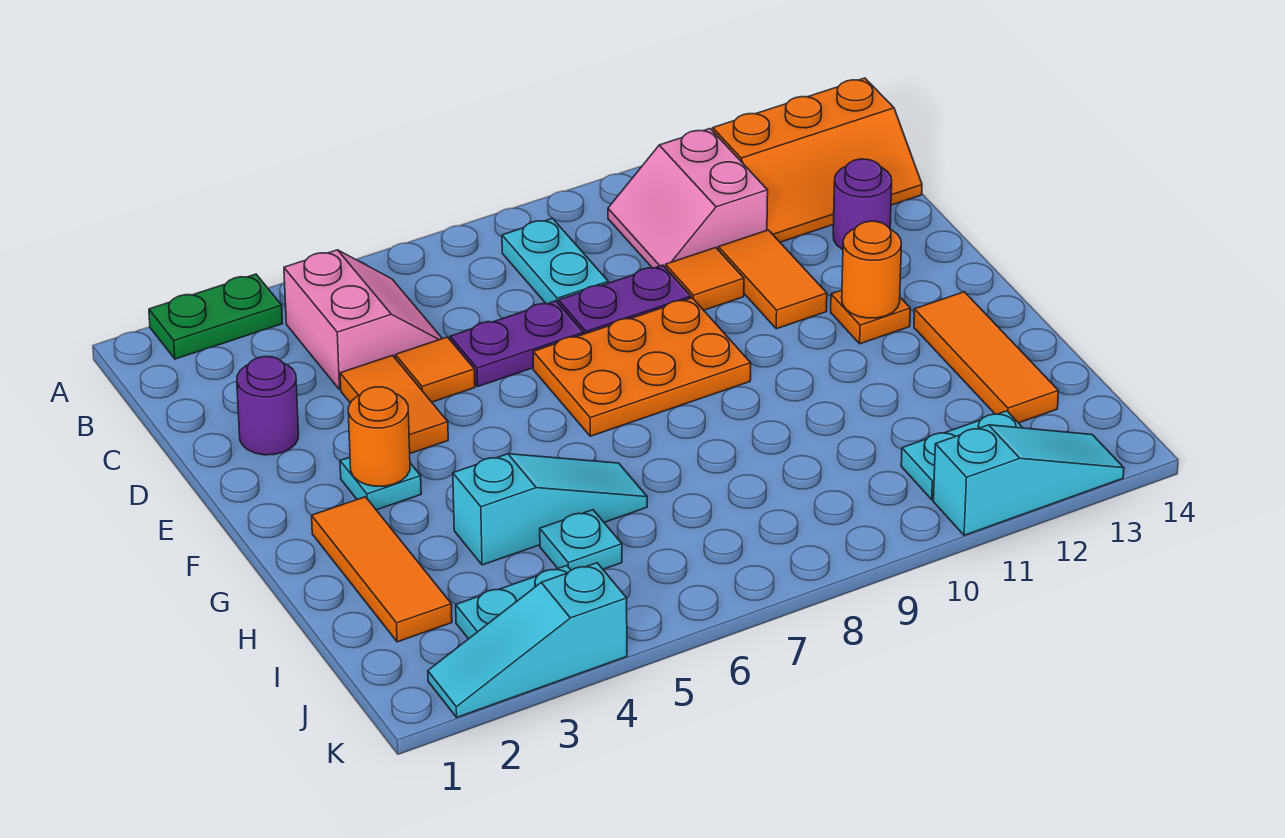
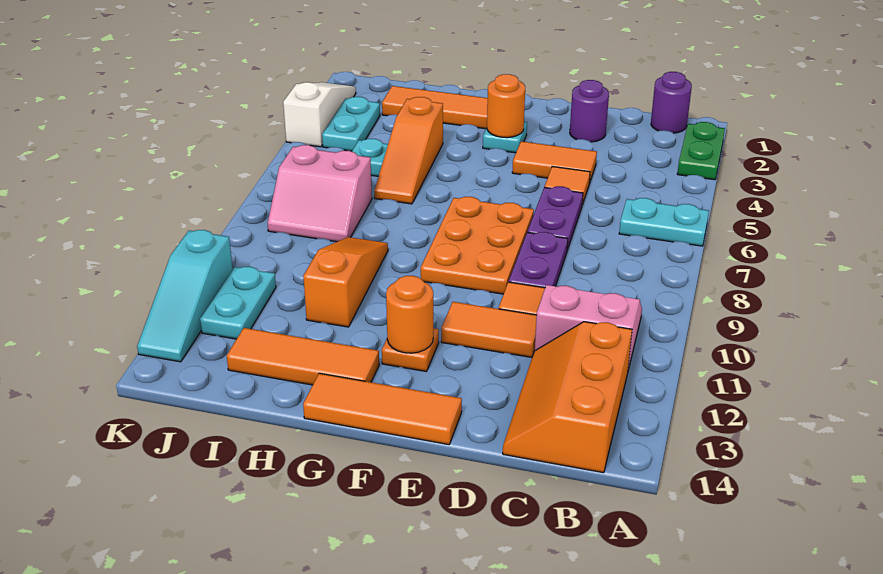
pink slope B4:C5 level 1 top 4 -> pink slope I7:J8 level 1 top 7
cyan plate B8:C8 level 1 -> cyan plate A6:B6 level 1
purple round brick D13 level 1 -> purple round brick B1 level 1
none -> orange tile E14:G14 level 1
cyan slope H4:H6 level 1 top 4 -> orange slope H4:H6 level 1 top 4
none -> orange slope H9:H11 level 1 top 11
cyan slope K2:K4 level 1 top 4 -> white slope K2:K4 level 1 top 4

